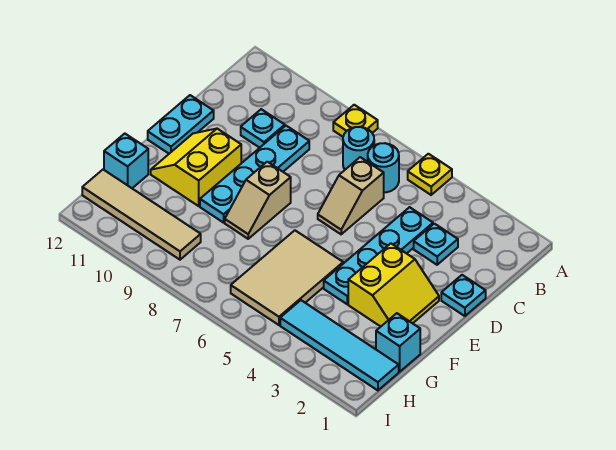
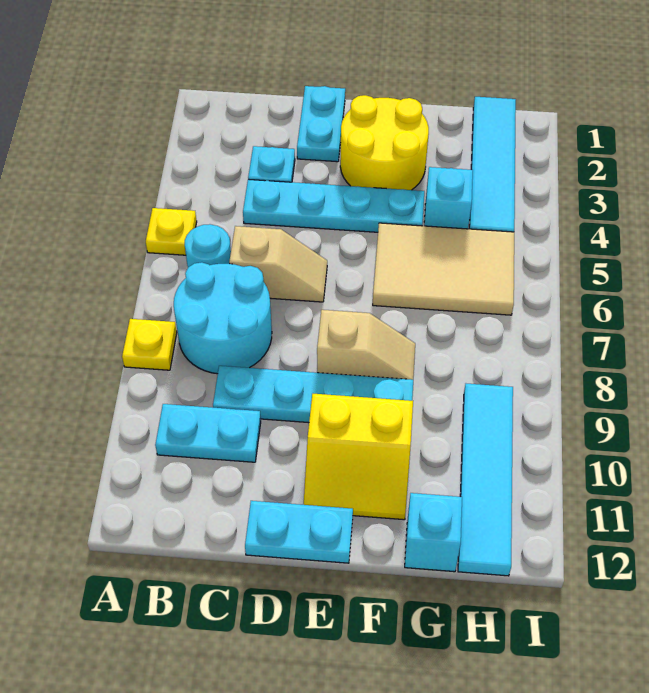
cyan round brick B7 level 1 -> cyan round brick B7:C8 level 1
cyan plate C10 level 1 -> cyan plate B10:C10 level 1
cyan plate D1 level 1 -> cyan plate D1:D2 level 1
yellow slope E2:F3 level 1 top 3 -> yellow round brick E2:F3 level 1
cyan brick G1 level 1 -> cyan brick G4 level 1
tan tile H9:H12 level 1 -> cyan tile H9:H12 level 1

